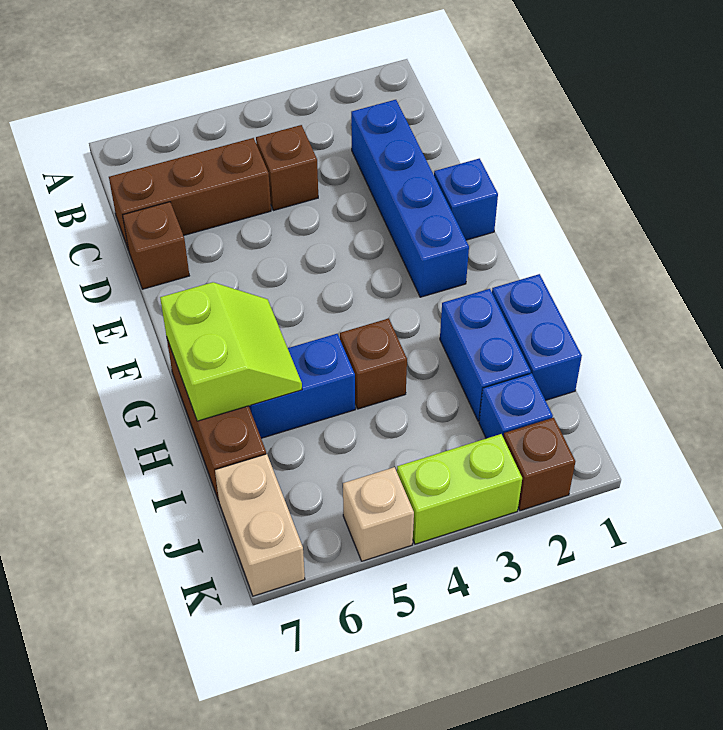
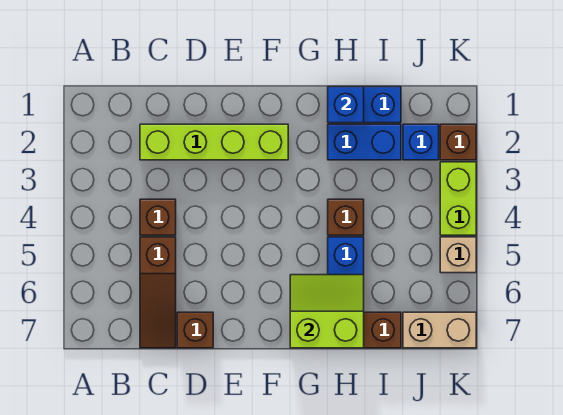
blue brick C2:F2 level 1 -> lime brick C2:F2 level 1
brown brick C5:C7 level 1 -> brown slope C5:C7 level 1 top 5
blue brick E1 level 1 -> blue brick H1 level 2

